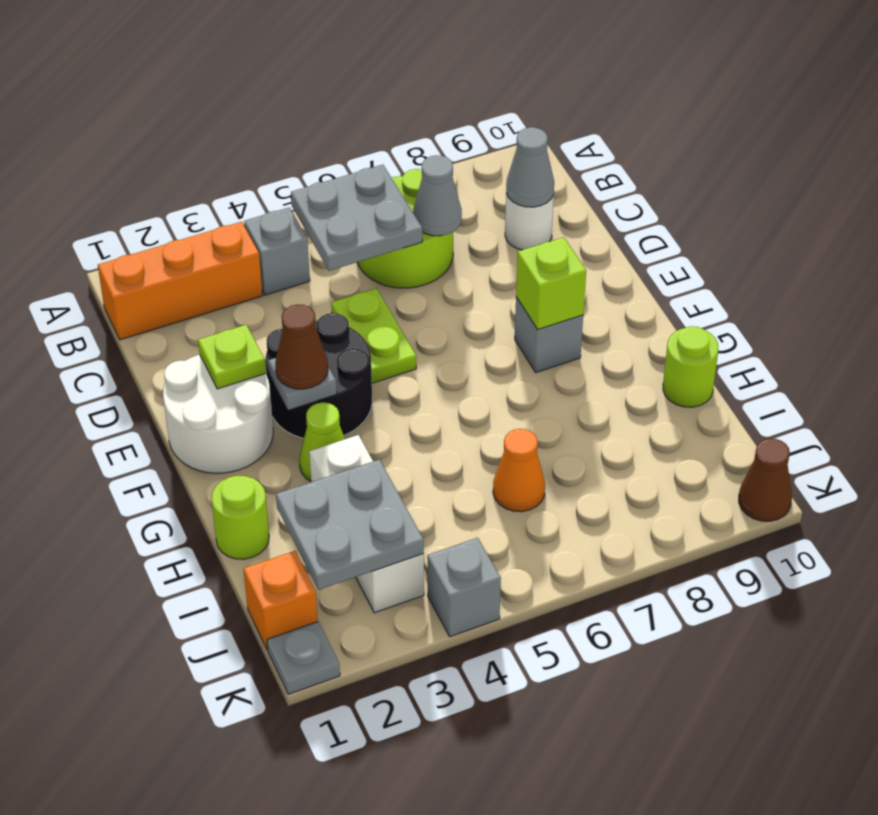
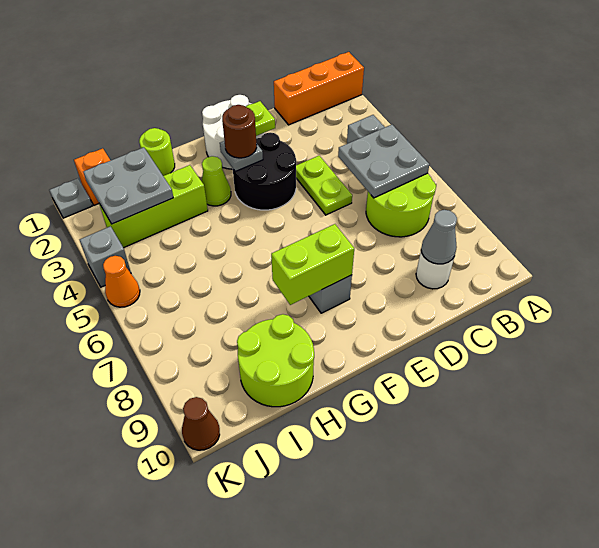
orange brick B1:B3 level 1 -> orange brick A1:C1 level 1
grey cone C7 level 2 -> none
lime plate D5:E5 level 1 -> lime plate D4:D5 level 1
brown cone F3 level 3 -> brown round brick F3 level 3
lime brick F8 level 2 -> lime brick F8:G8 level 2
white brick H3:J3 level 1 -> lime brick H3:J3 level 1
lime round brick H10 level 1 -> lime round brick H9:I10 level 1
orange cone I6 level 1 -> orange cone K5 level 1

